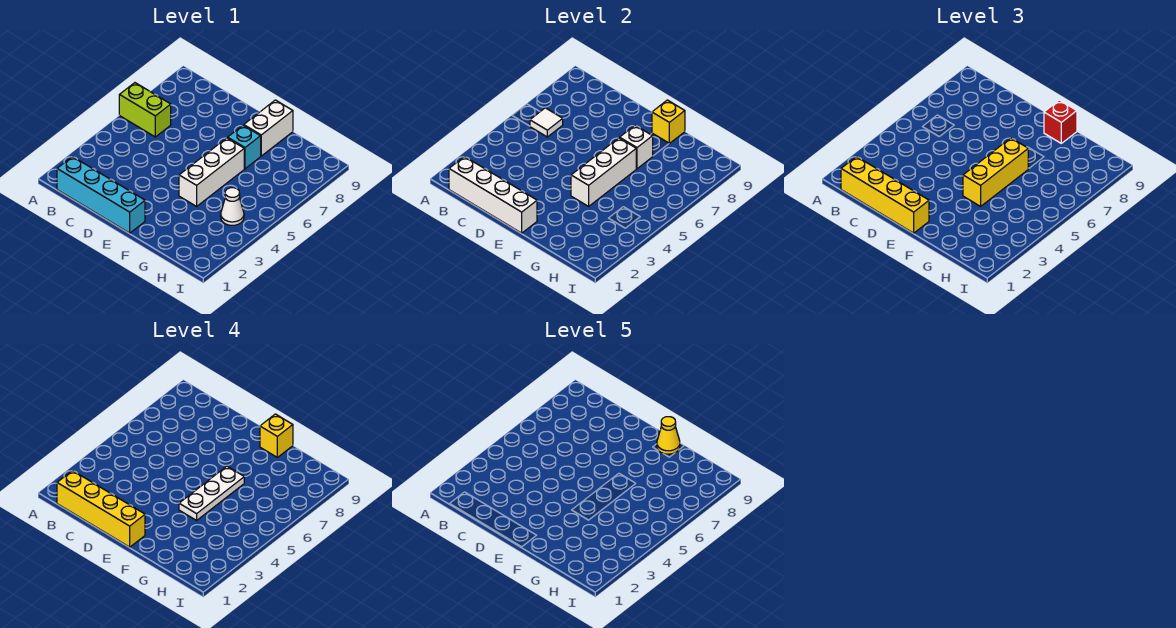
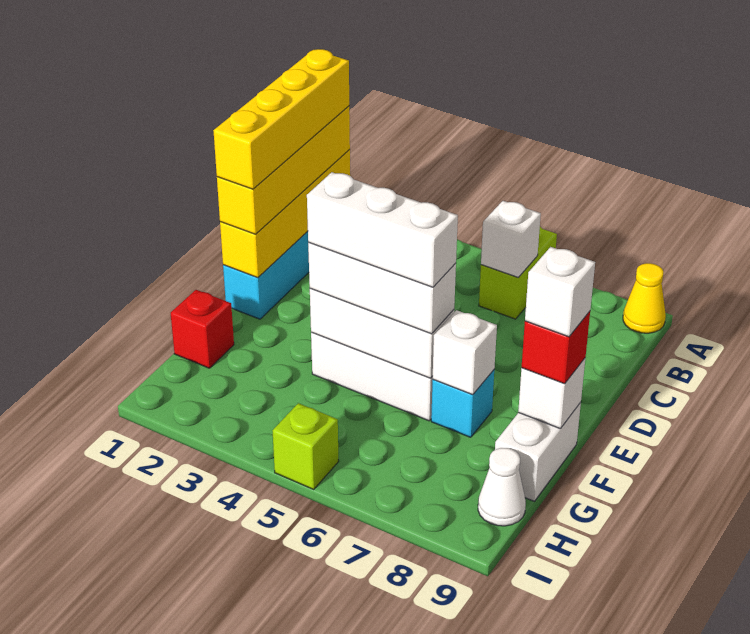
white brick B1:E1 level 2 -> yellow brick B1:E1 level 2
white tile B6 level 2 -> white brick B6 level 2
yellow brick F4:F6 level 3 -> white brick F4:F6 level 3
white plate F4:F6 level 4 -> white brick F4:F6 level 4
white brick F8:F9 level 1 -> white brick F9:G9 level 1
yellow brick F9 level 2 -> white brick F9 level 2
yellow brick F9 level 4 -> white brick F9 level 4
yellow cone F9 level 5 -> yellow cone A9 level 1
none -> red brick G1 level 1
white cone H4 level 1 -> white cone H9 level 1
none -> lime brick I5 level 1

